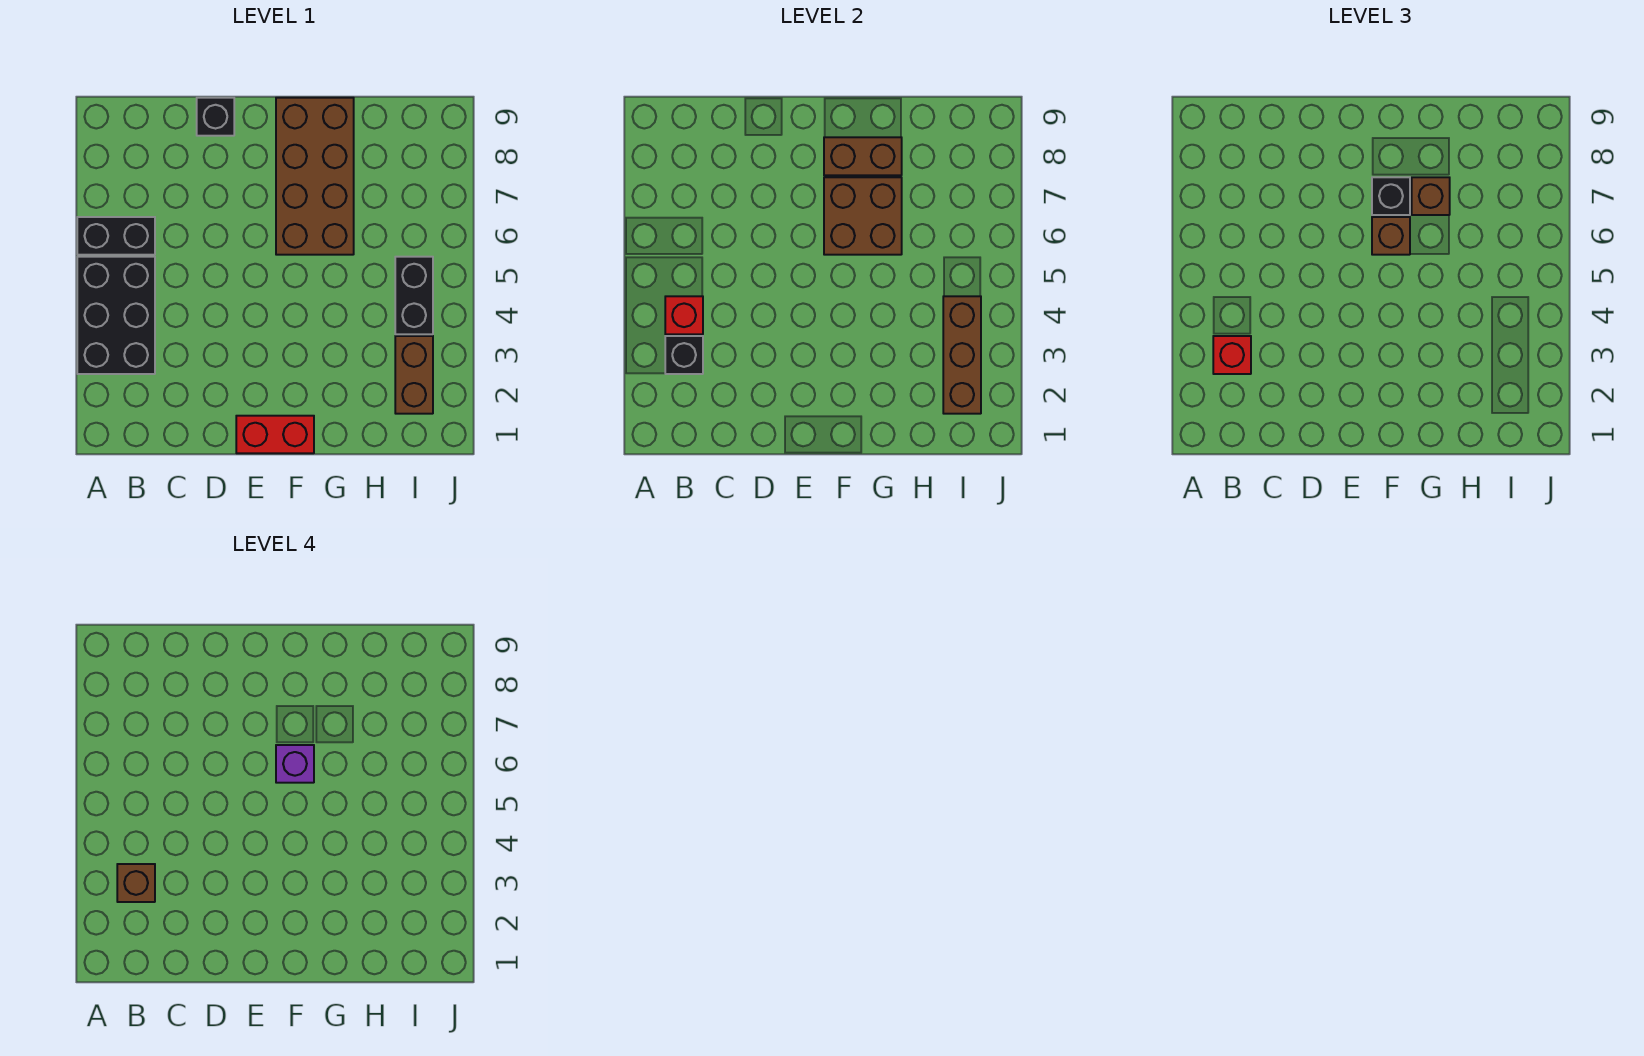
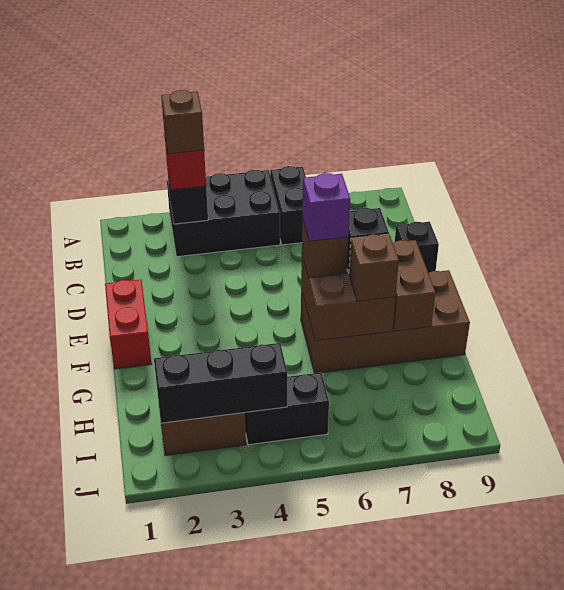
red brick B4 level 2 -> none
brown brick I2:I4 level 2 -> black brick I2:I4 level 2

